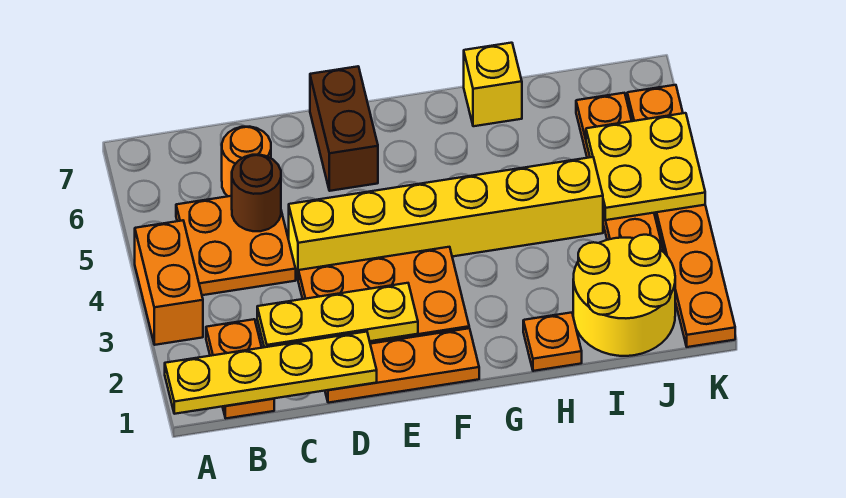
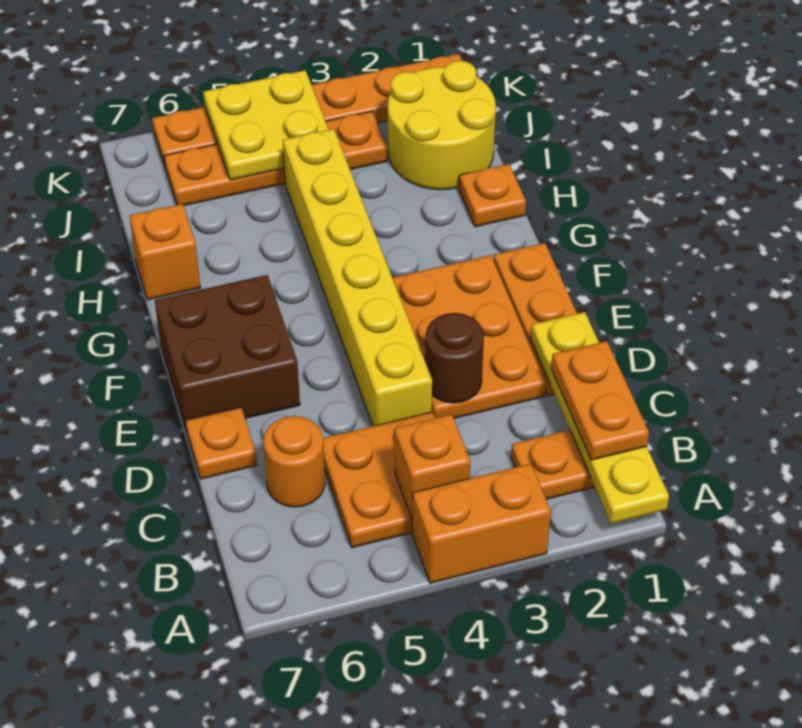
none -> orange plate B1:C1 level 3
none -> orange brick B4 level 2
yellow plate C2:E2 level 2 -> none
brown round brick C5 level 2 -> brown round brick D3 level 2
none -> orange plate D7 level 1
brown brick E6:E7 level 1 -> brown brick E6:F7 level 1
yellow brick H7 level 1 -> orange brick H7 level 1

